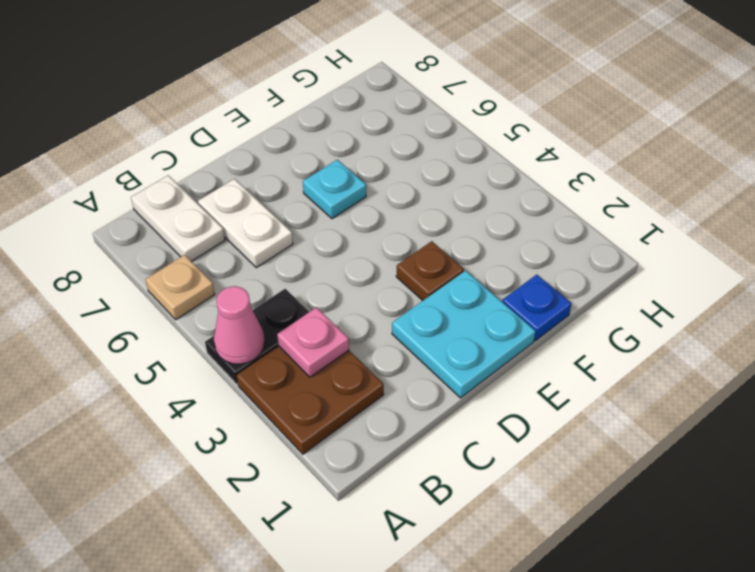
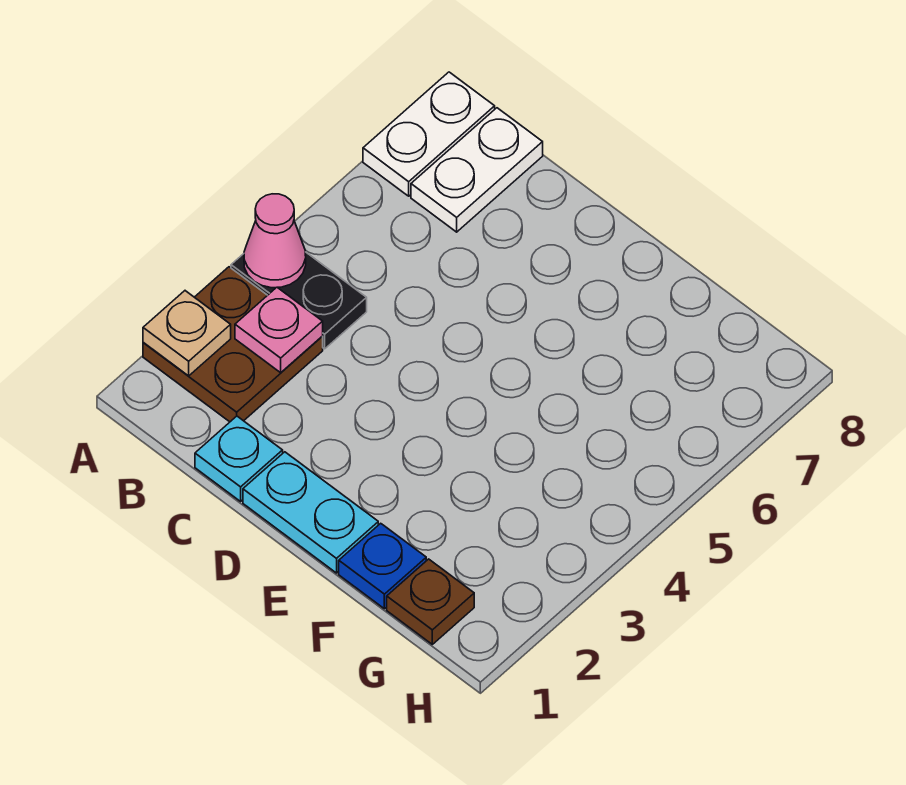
tan plate A6 level 1 -> tan plate A2 level 2
white plate C6:C7 level 1 -> white plate A7:A8 level 1
cyan plate D1:E2 level 1 -> cyan plate D1:E1 level 1
brown plate E3 level 1 -> brown plate G1 level 1
cyan plate E6 level 1 -> cyan plate C1 level 1

